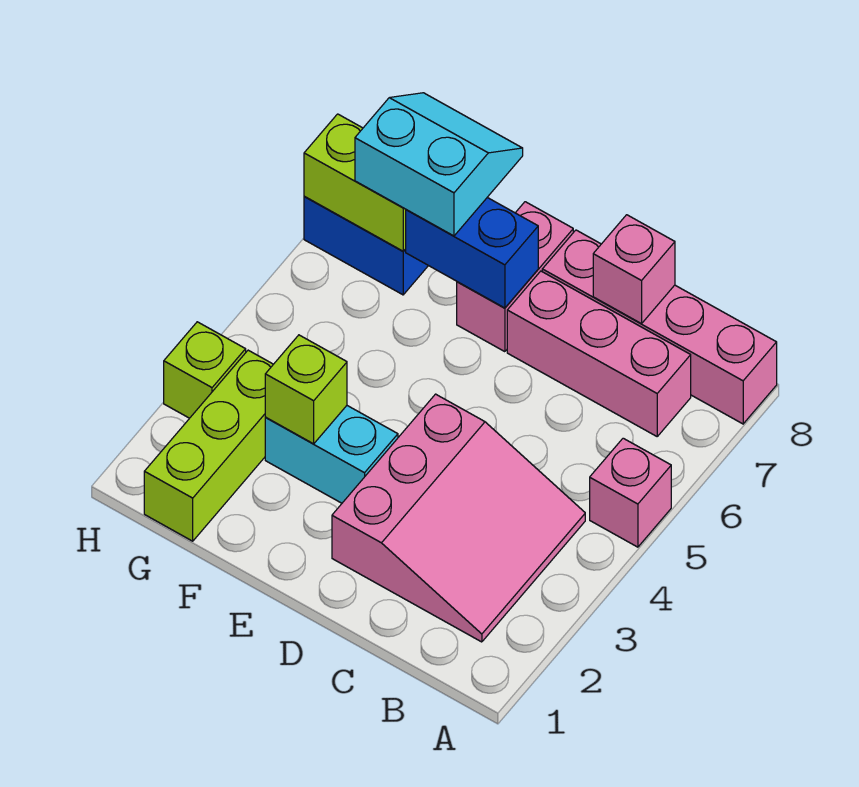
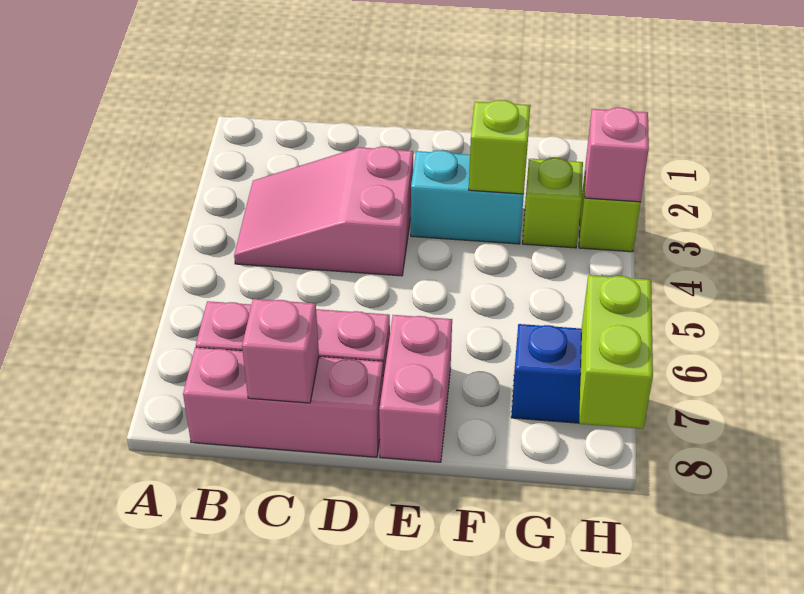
pink brick A5 level 1 -> pink brick H3 level 2
pink brick A8:D8 level 1 -> pink brick B8:D8 level 1
pink slope B2:D4 level 1 top D -> pink slope B3:D4 level 1 top D
blue brick E7:F7 level 2 -> none
cyan slope F7:G8 level 3 top 7 -> none
lime brick G1:G3 level 1 -> lime brick G3 level 1
lime brick G7:H7 level 2 -> lime brick H7:H8 level 2

